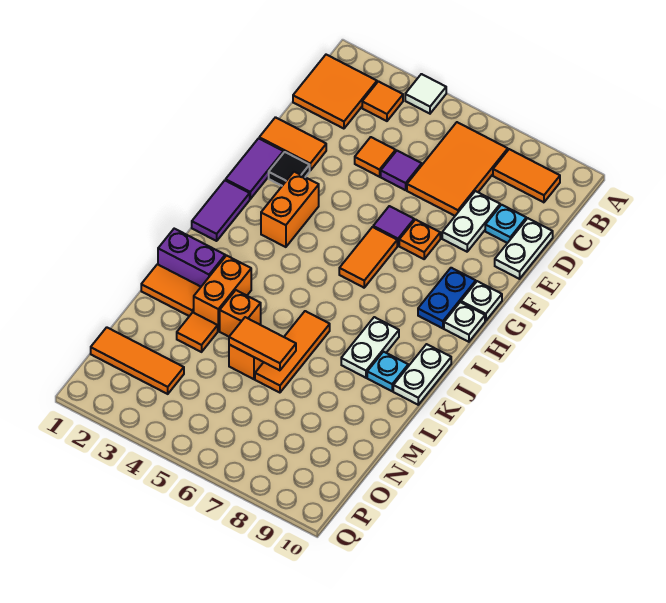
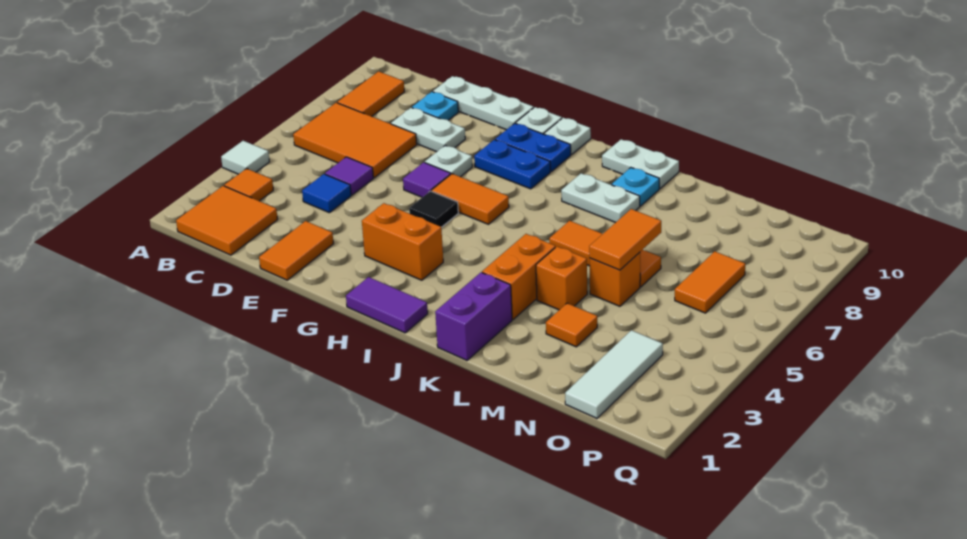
orange tile D4 level 1 -> blue tile D4 level 1
white plate D10:E10 level 1 -> white plate D10:F10 level 1
purple tile F1:G1 level 1 -> none
black tile F2 level 1 -> black tile G5 level 1
orange plate F7 level 1 -> white plate F7 level 1
none -> blue plate G8:H8 level 1
orange brick K3:L3 level 1 -> orange brick K3:K4 level 1
orange tile L1:L2 level 1 -> orange tile O6:O7 level 1
orange tile O1:O3 level 1 -> white tile O1:O3 level 1

